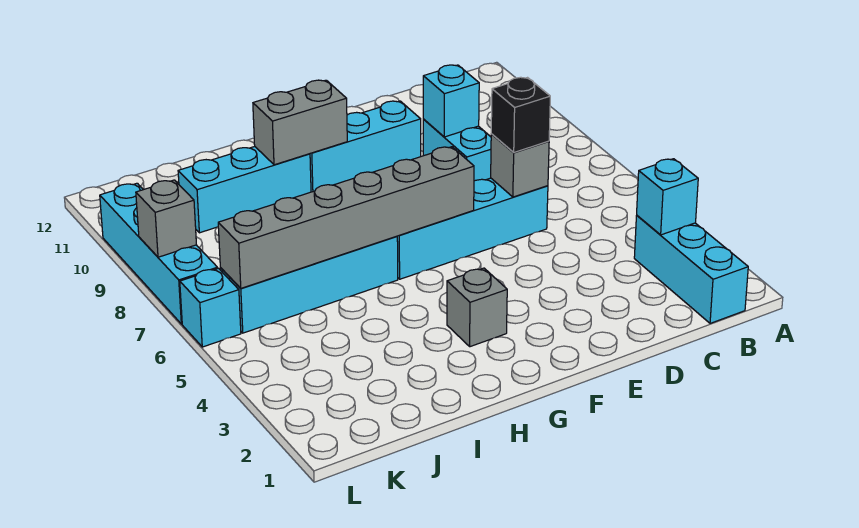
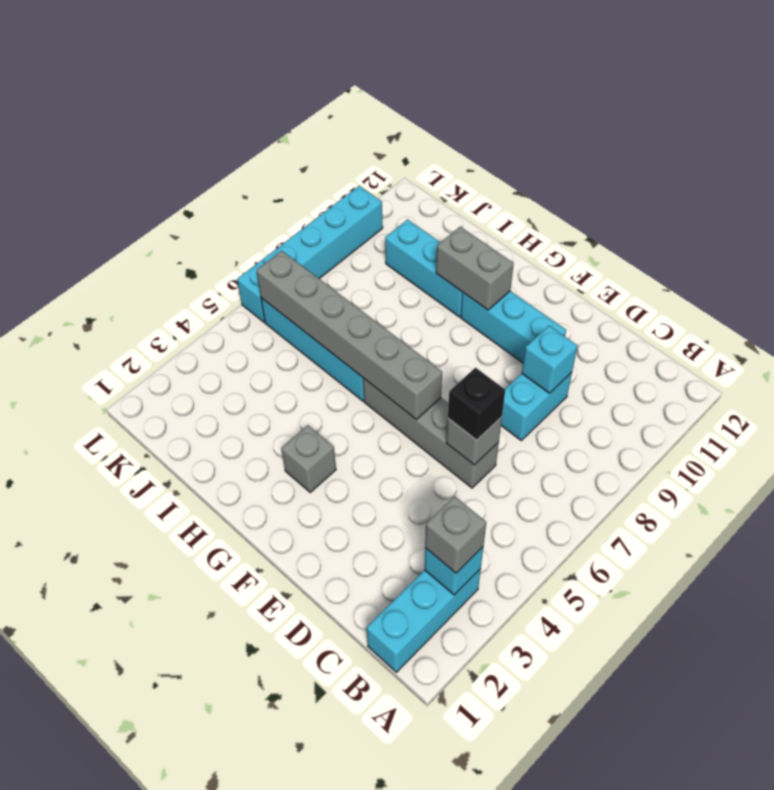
cyan brick D6:G6 level 1 -> grey brick D6:G6 level 1
grey brick L8 level 2 -> grey brick B3 level 3

